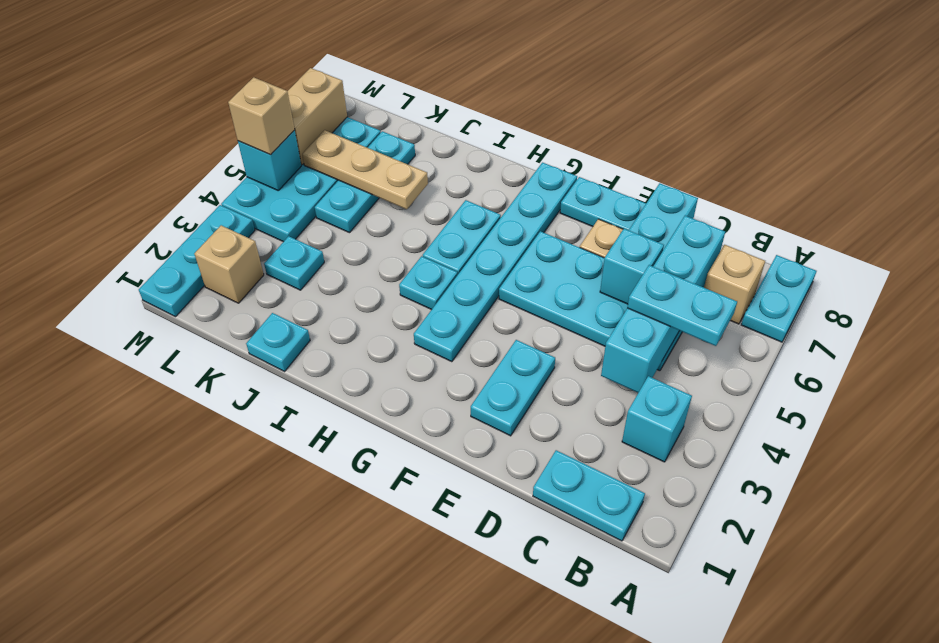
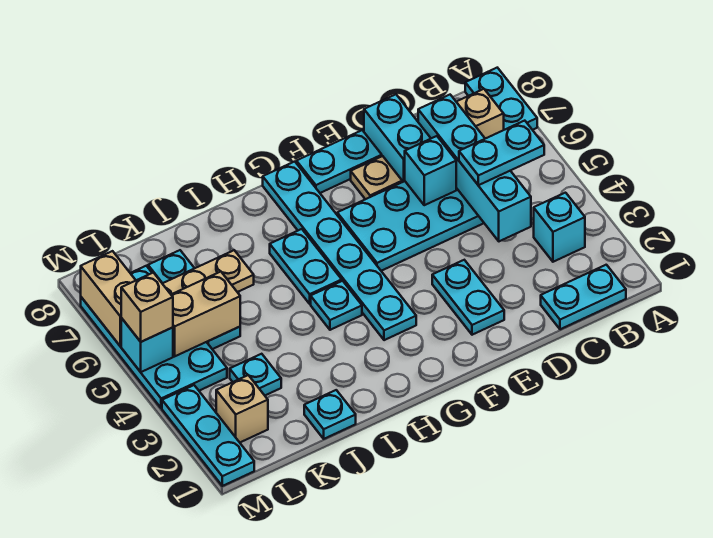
none -> tan brick K5:L5 level 2

